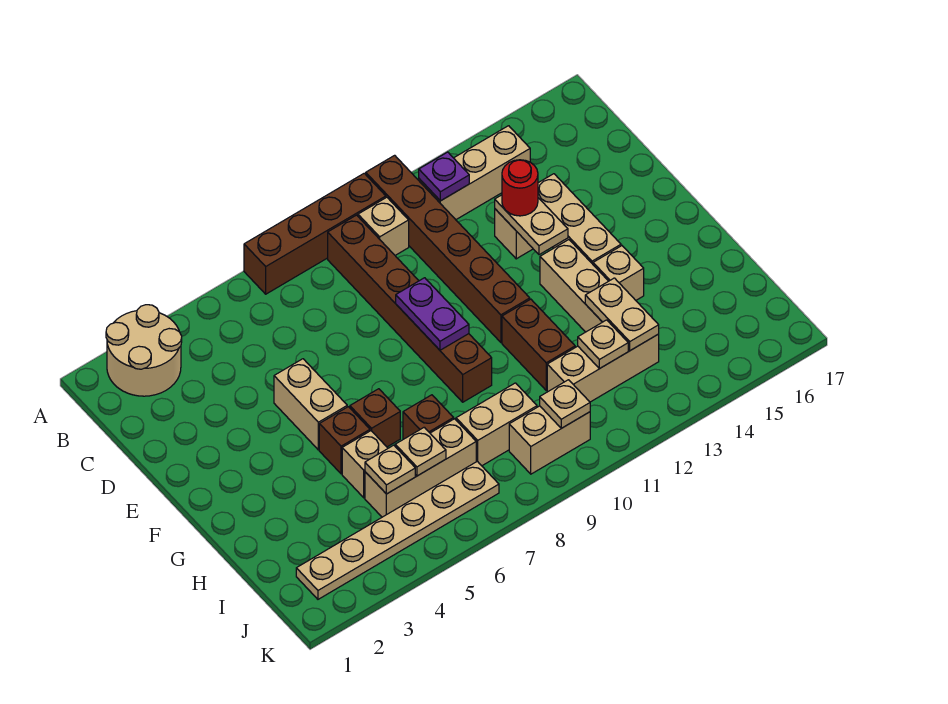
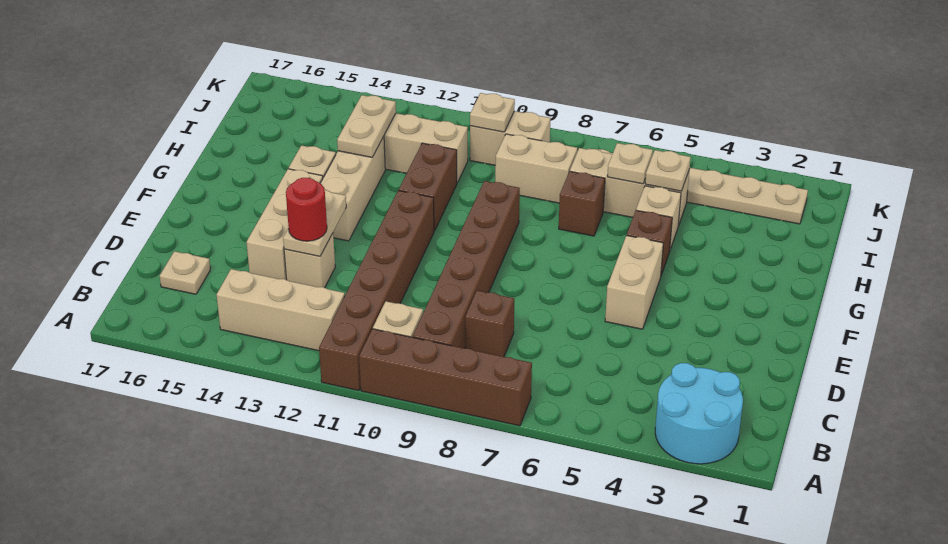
tan round brick A2:B3 level 1 -> cyan round brick A2:B3 level 1
purple plate B12 level 2 -> none
purple plate E9:F9 level 2 -> none
brown brick G6 level 1 -> brown brick C8 level 1
tan plate I12 level 2 -> tan plate C16 level 1

